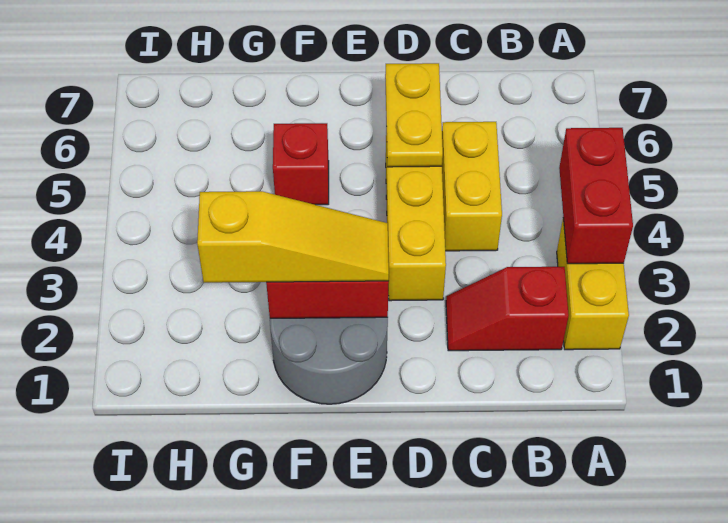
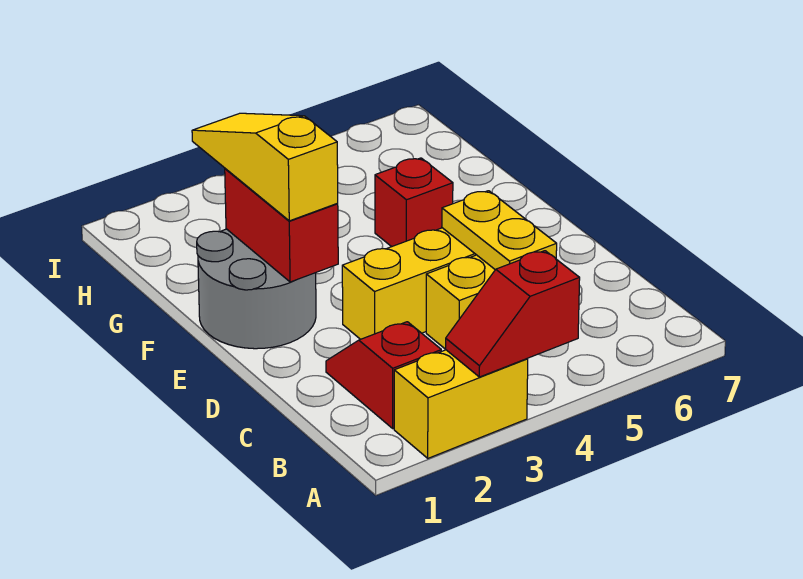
red brick A3:A4 level 2 -> red slope A3:A4 level 2 top 4
yellow plate D5:D6 level 2 -> yellow plate C5:D5 level 2
yellow slope E2:G2 level 3 top G -> yellow slope E2:G2 level 3 top E

